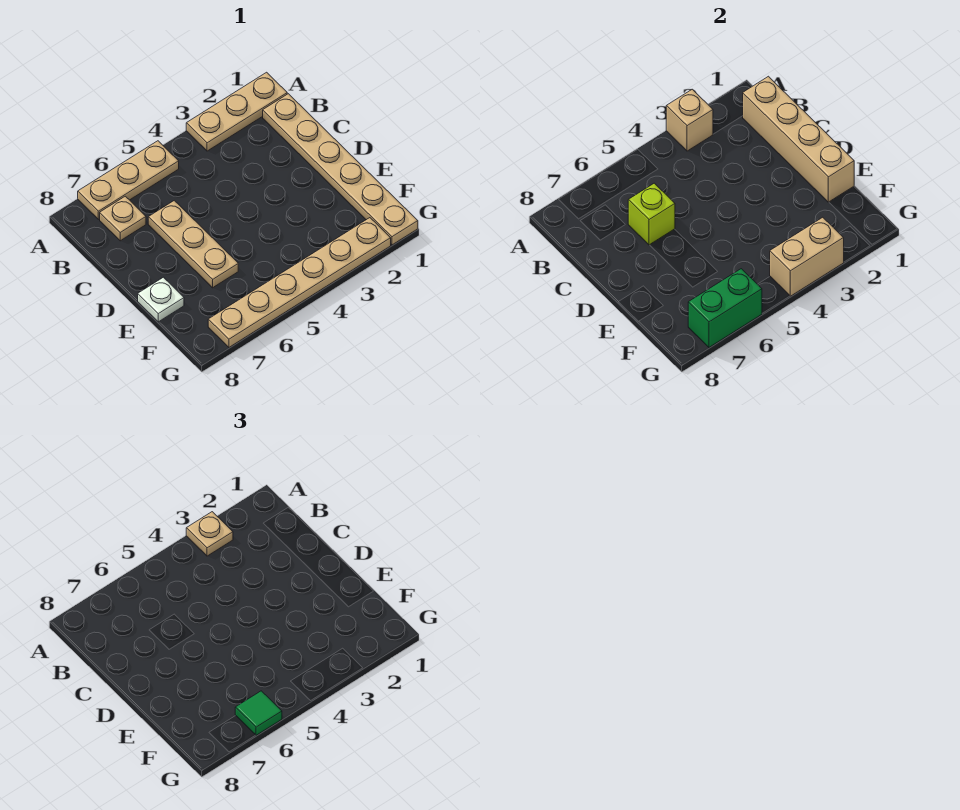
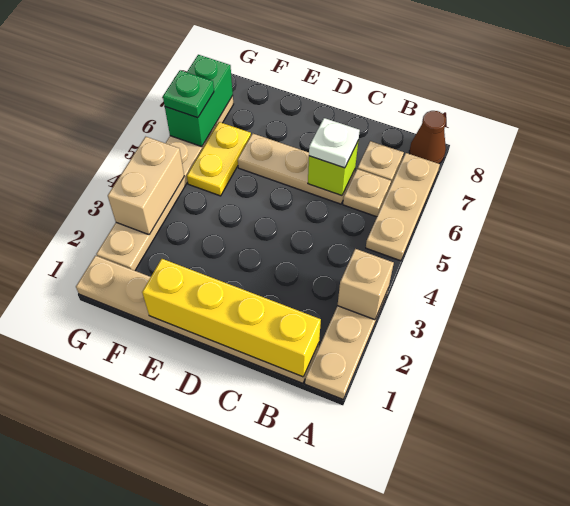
tan plate A3 level 3 -> tan plate B6 level 1
none -> brown cone A8 level 1
tan brick B1:E1 level 2 -> yellow brick B1:E1 level 2
white plate E8 level 1 -> white plate C6 level 3
none -> yellow plate F5:F6 level 1
green tile G6 level 3 -> green plate G6 level 3

